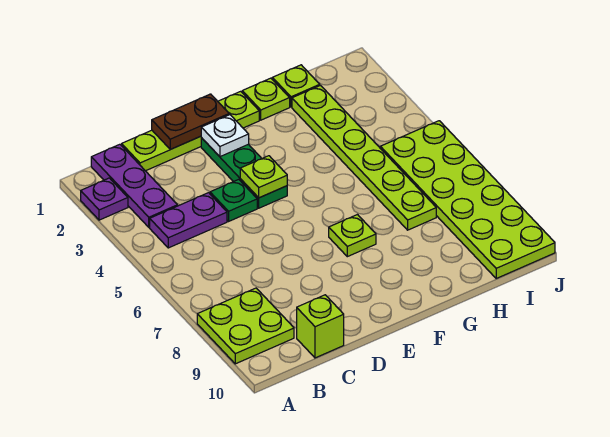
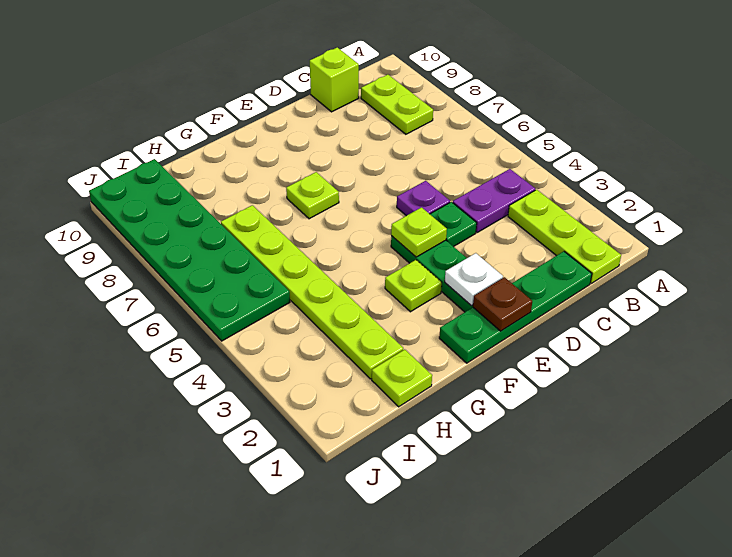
purple plate A2 level 1 -> purple plate D5 level 1
lime plate A8:B9 level 1 -> lime plate B8:B9 level 1
purple plate B1:B3 level 1 -> lime plate B1:B3 level 1
lime plate C1:F1 level 1 -> green plate C1:F1 level 1
brown plate D1:E1 level 2 -> brown plate E1 level 2
lime plate G1 level 1 -> lime plate F3 level 1
lime plate I5:J10 level 1 -> green plate I5:J10 level 1

